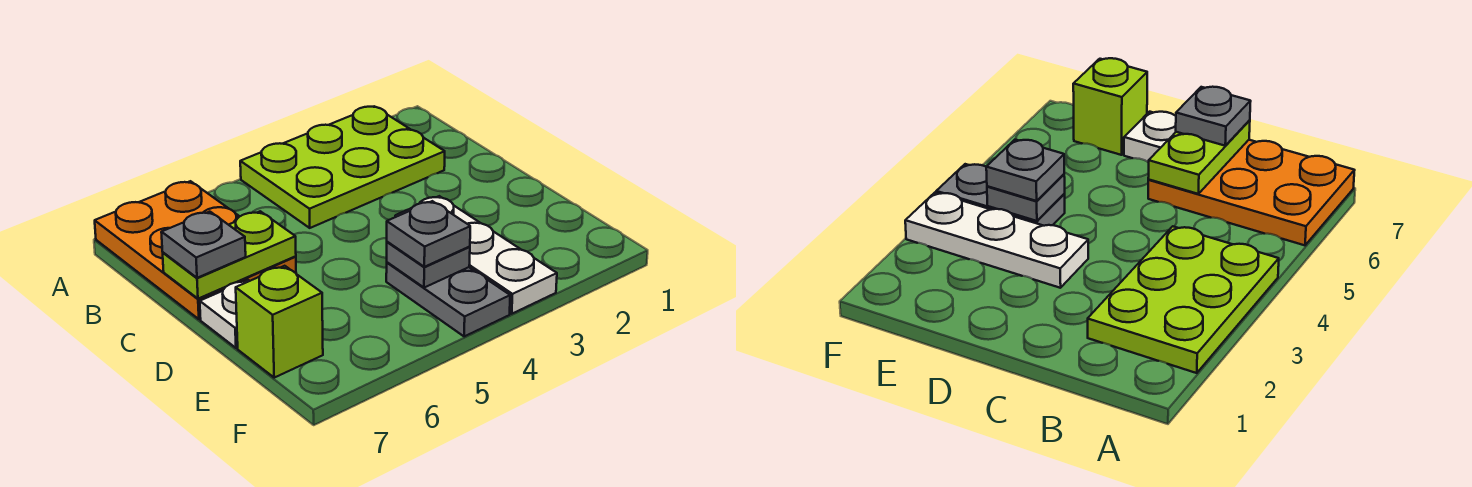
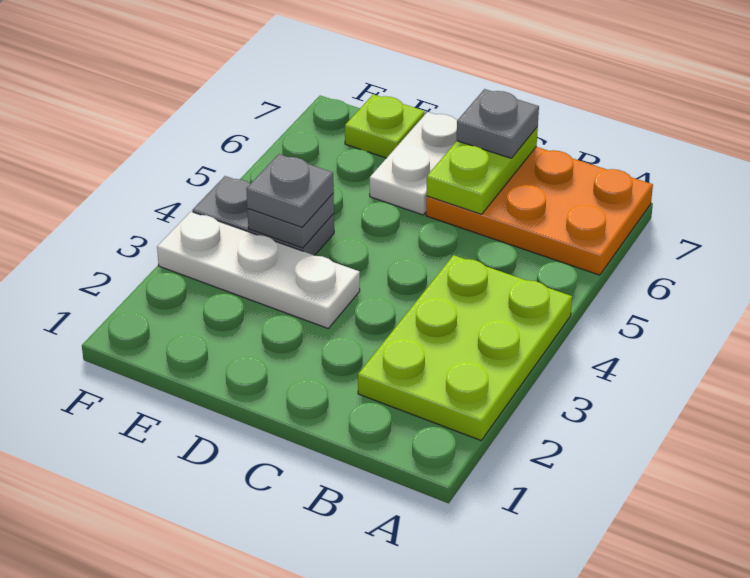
white plate D7 level 1 -> white plate D6:D7 level 1
lime brick E7 level 1 -> lime plate E7 level 1

